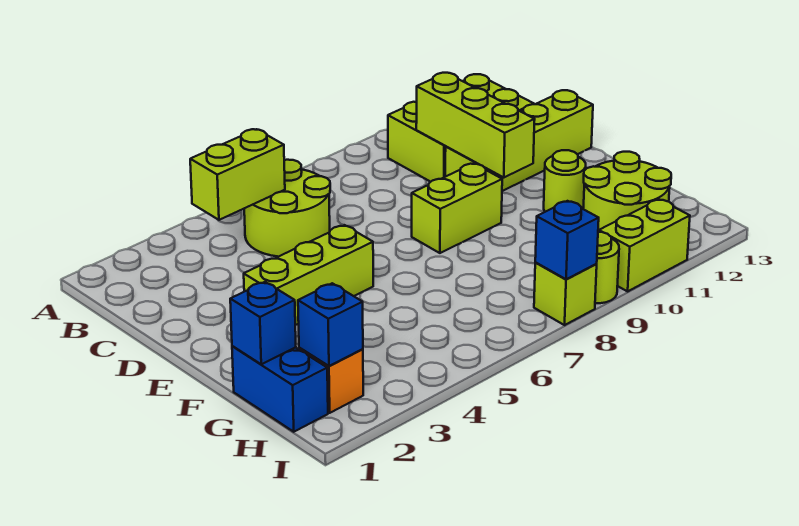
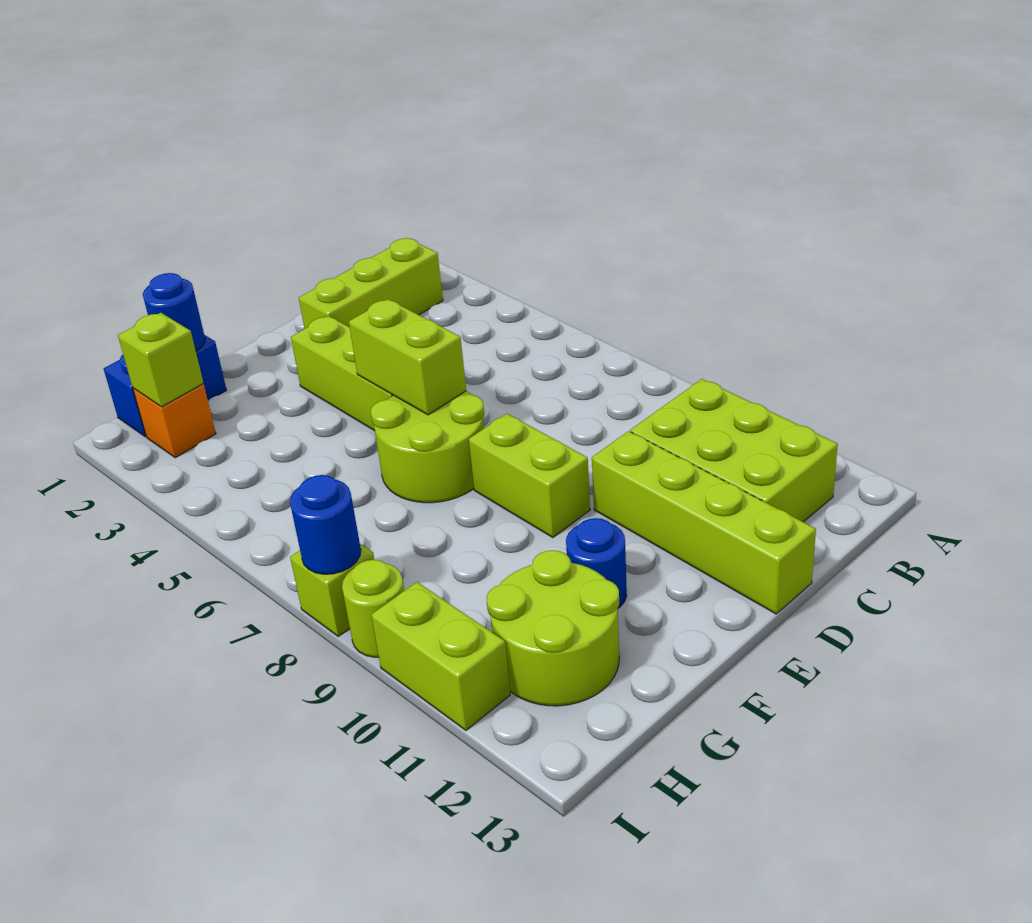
lime brick B4:B5 level 2 -> lime brick E5:E6 level 2
lime round brick B5:C6 level 1 -> lime round brick E6:F7 level 1
lime brick C10:E10 level 2 -> lime brick B2:D2 level 1
lime round brick F11 level 1 -> blue round brick F11 level 1
blue brick G1 level 2 -> blue round brick G1 level 2
blue brick H2 level 2 -> lime brick H2 level 2
blue brick I8 level 2 -> blue round brick I8 level 2

